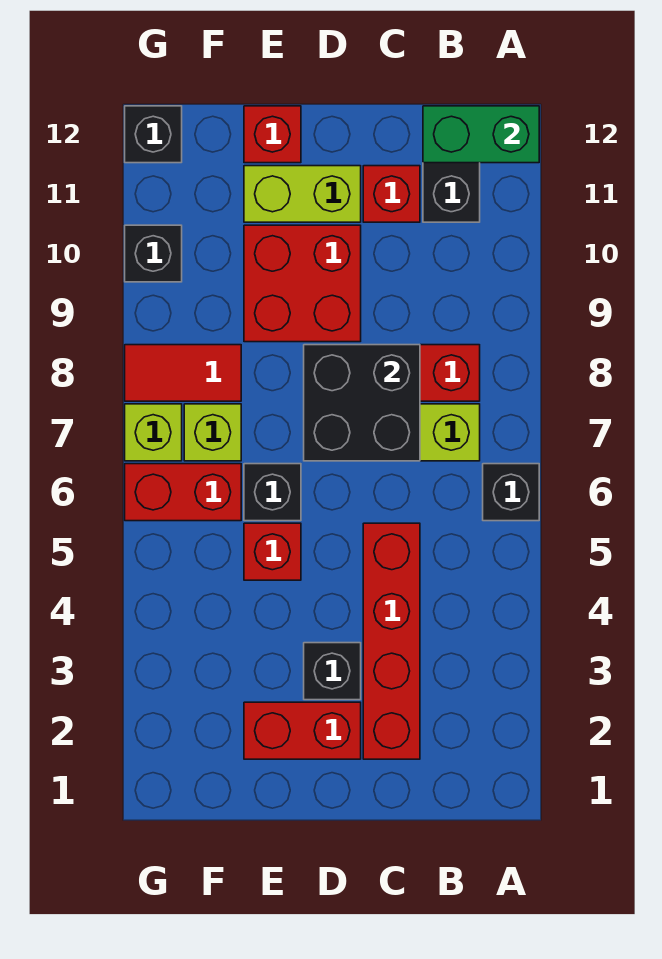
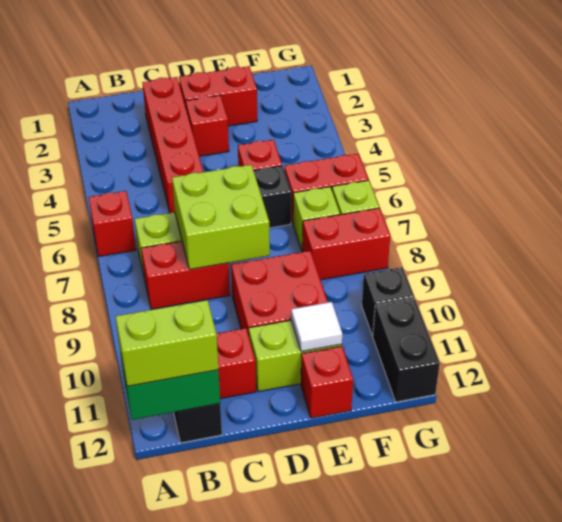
black brick A6 level 1 -> red brick A6 level 1
none -> lime brick A12:B12 level 3
black brick C7:D8 level 2 -> lime brick C7:D8 level 2
black brick D3 level 1 -> red brick D3 level 1
none -> white tile E11 level 2
red tile F8:G8 level 1 -> red brick F8:G8 level 1
black brick G12 level 1 -> black brick G11:G12 level 1

